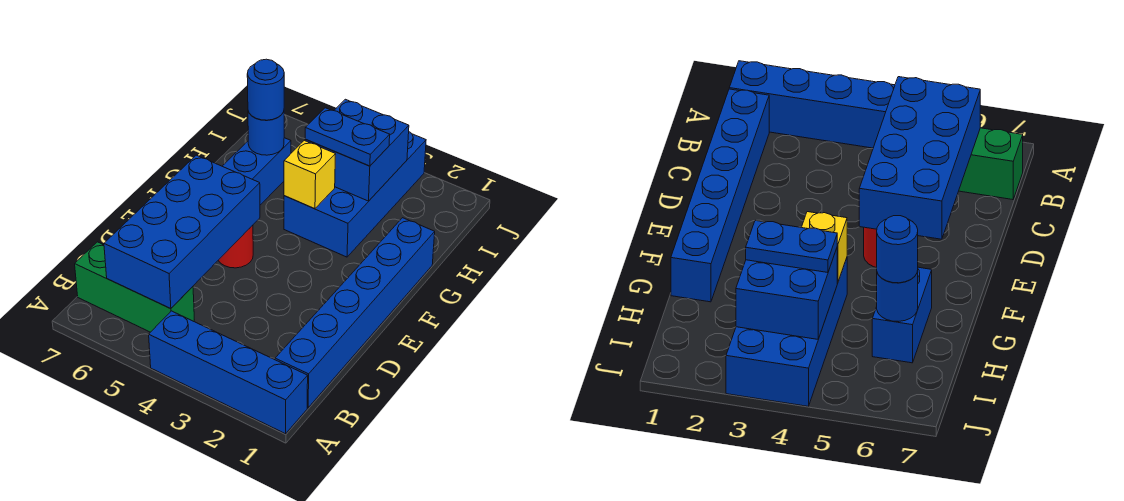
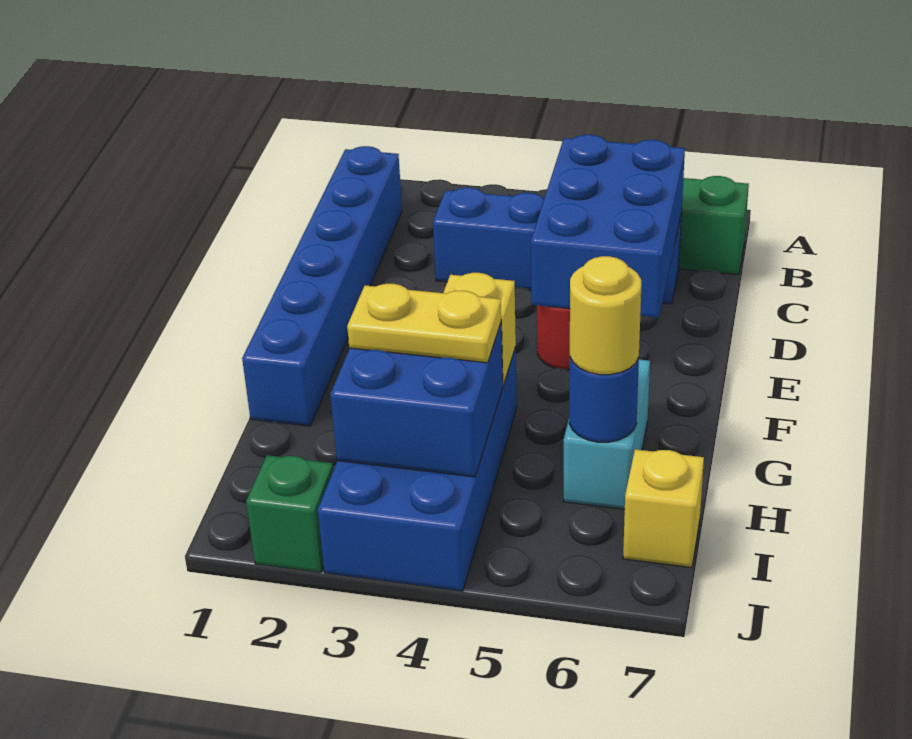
blue brick A1:A4 level 1 -> blue brick C3:C6 level 1
blue brick B5:E6 level 2 -> blue brick C5:E6 level 2
blue brick G6:H6 level 1 -> cyan brick G6:H6 level 1
blue plate H3:H4 level 3 -> yellow plate H3:H4 level 3
blue round brick H6 level 3 -> yellow round brick H6 level 3
none -> yellow brick I7 level 1
none -> green brick J2 level 1

